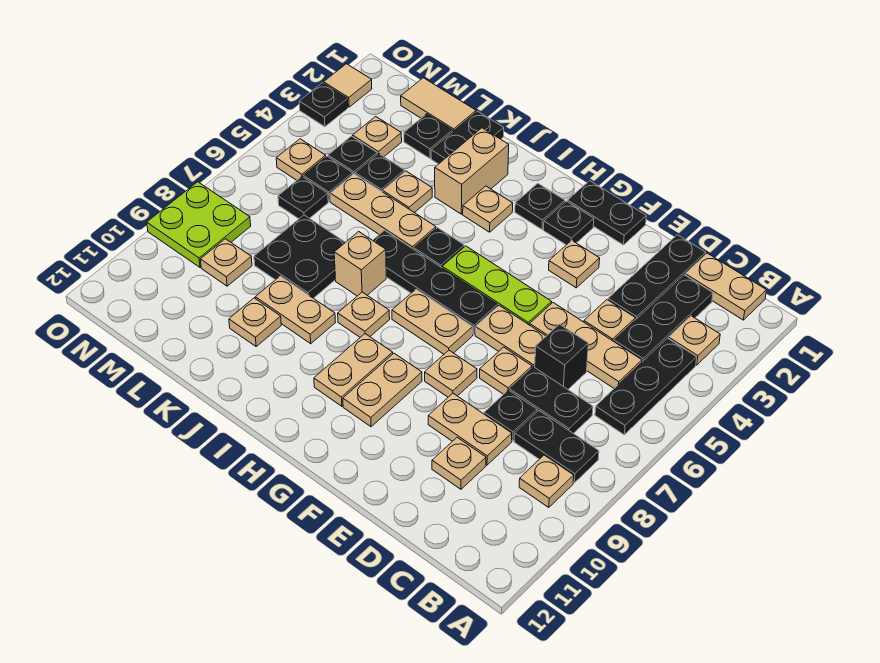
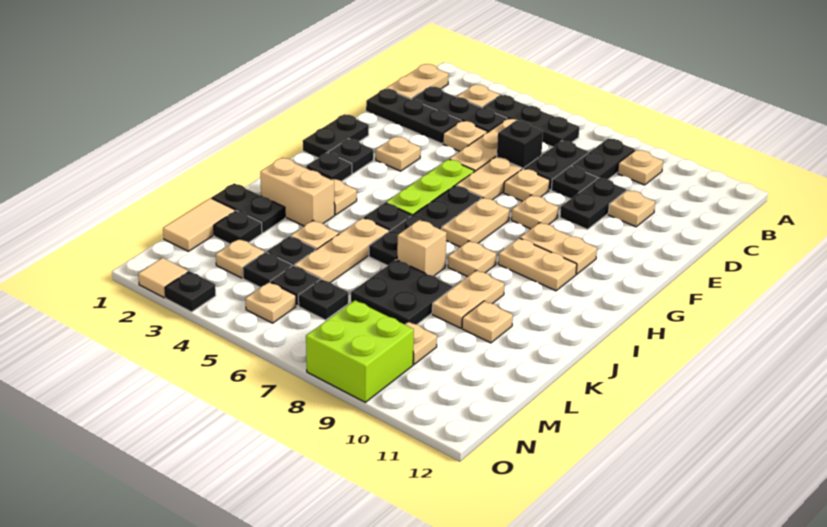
tan plate D9:E9 level 1 -> black plate D9:E9 level 1
lime plate N8:O9 level 1 -> lime brick N8:O9 level 1

